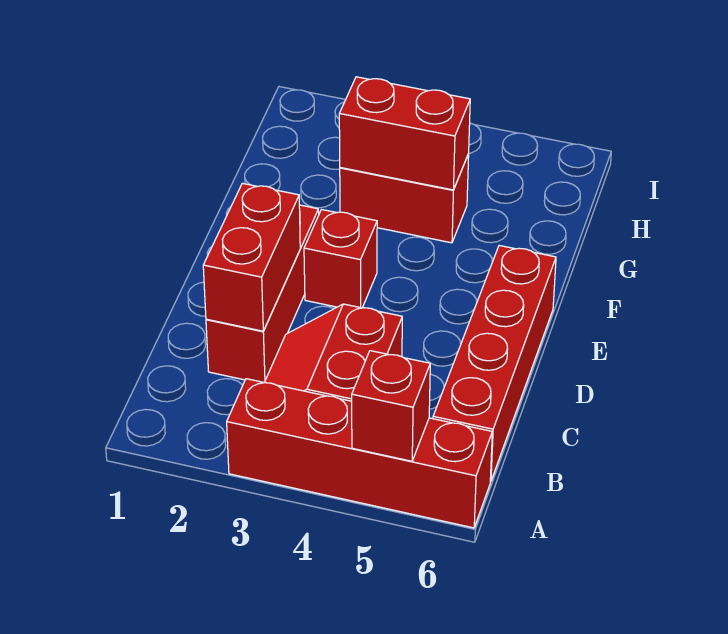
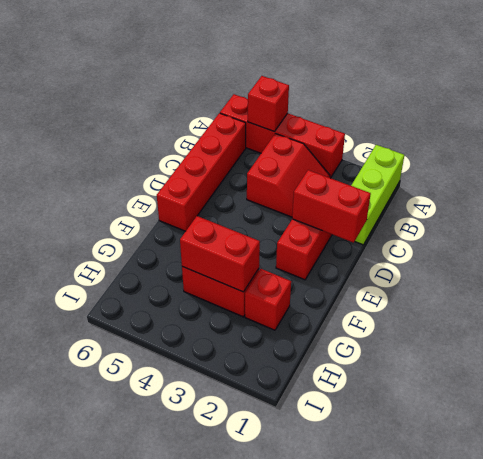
none -> lime brick A1:C1 level 1
red brick C2:D2 level 2 -> red brick D1:D2 level 2
red brick E3 level 1 -> red brick G2 level 1

